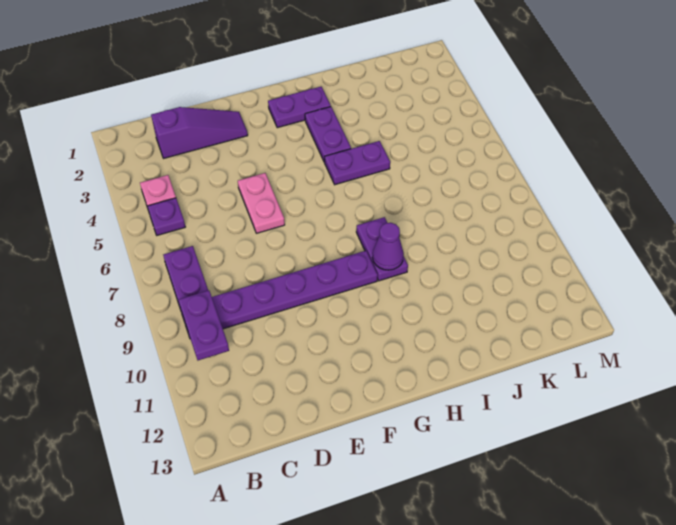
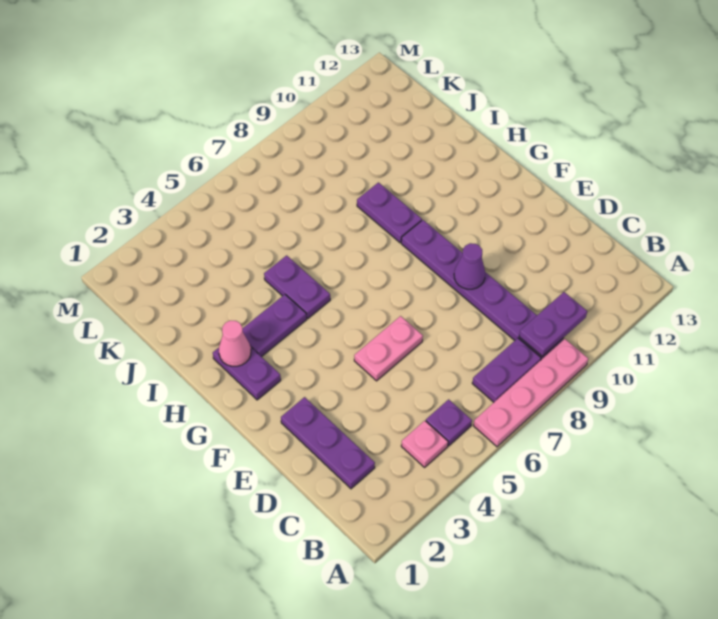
none -> pink plate A6:A9 level 1
purple slope C2:E2 level 1 top C -> purple plate C2:E2 level 1
none -> pink cone H2 level 2
purple plate H8:H9 level 1 -> purple plate H9:I9 level 1
purple cone H9 level 2 -> purple cone E9 level 2

